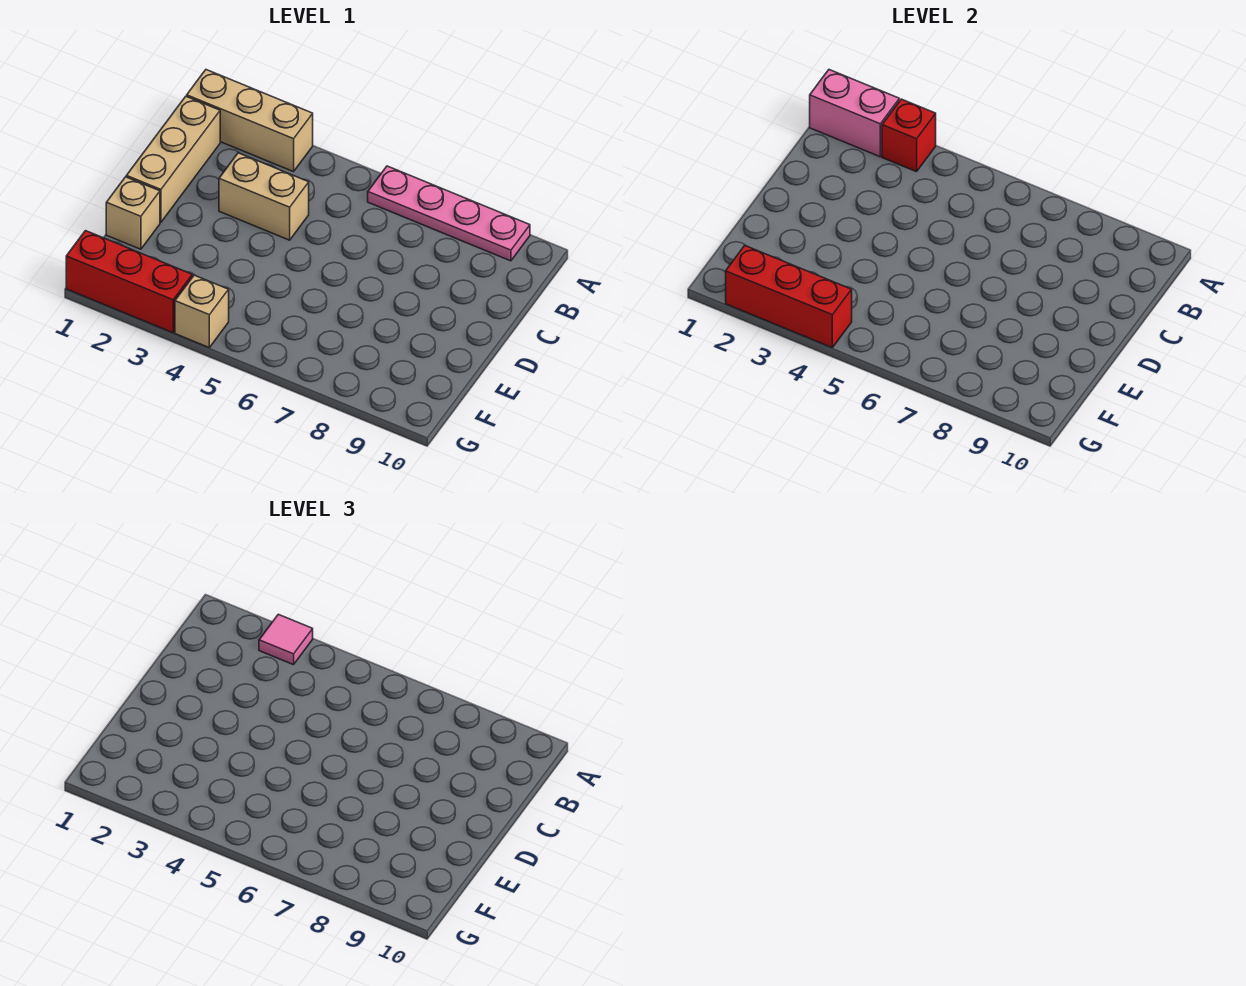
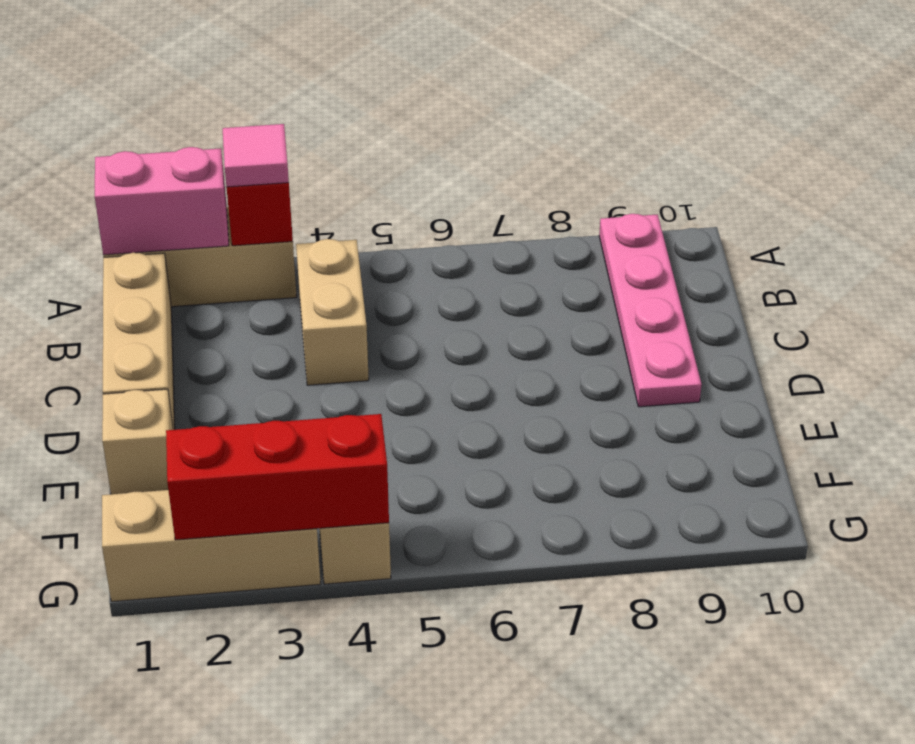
pink plate A6:A9 level 1 -> pink plate A9:D9 level 1
tan brick C3:C4 level 1 -> tan brick B4:C4 level 1
red brick G1:G3 level 1 -> tan brick G1:G3 level 1

